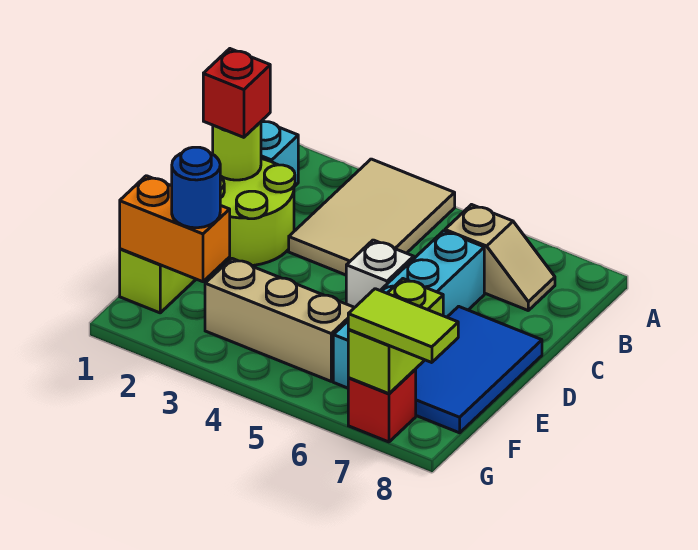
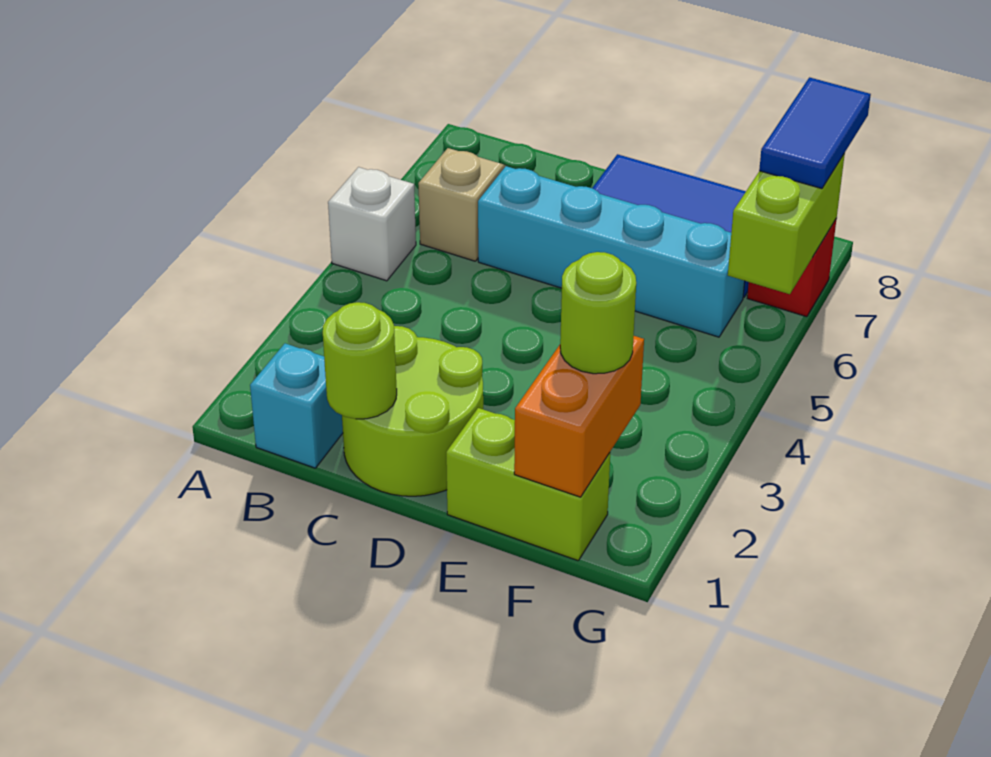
tan tile A3:C4 level 1 -> none
red brick C1 level 3 -> none
white brick D5 level 1 -> white brick A5 level 1
blue round brick F2 level 3 -> lime round brick F2 level 3
tan brick F3:F5 level 1 -> none
lime brick F7:G7 level 2 -> lime brick G6:G7 level 2
lime tile G7:G8 level 3 -> blue tile G7:G8 level 3

